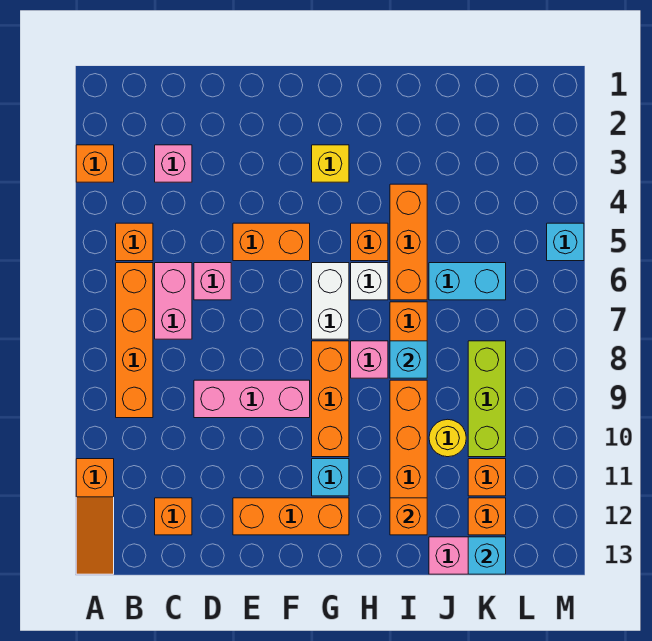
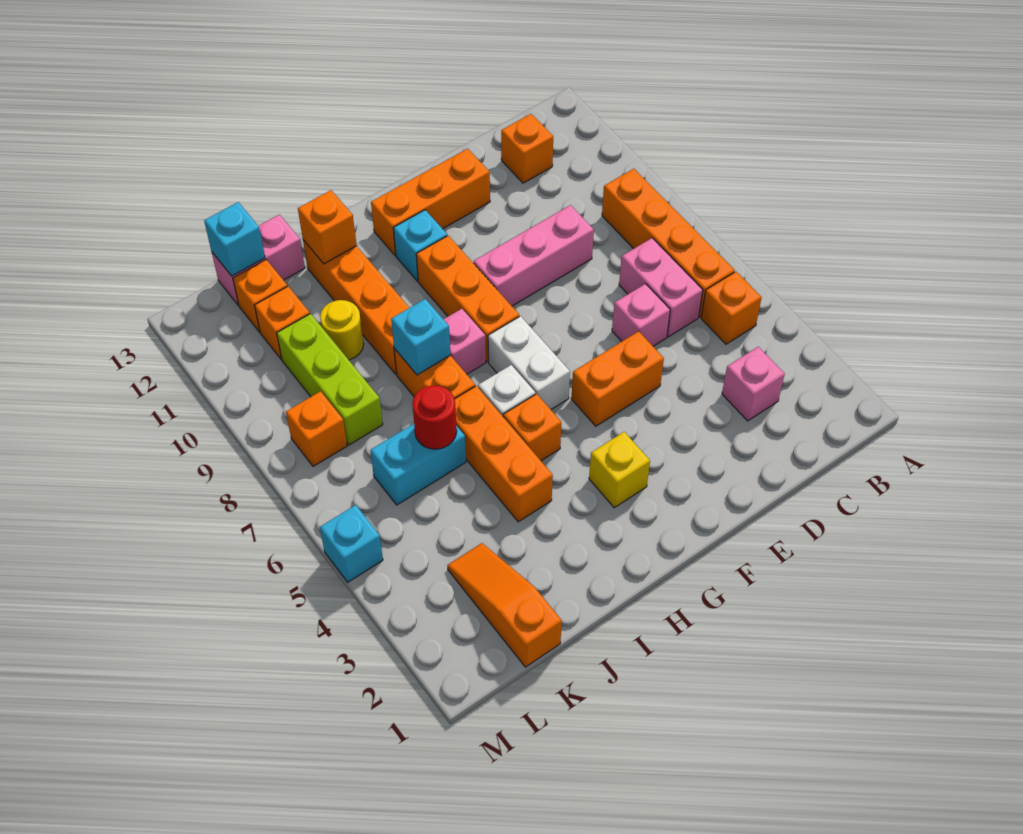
orange brick A3 level 1 -> orange brick L8 level 1
orange slope A11:A13 level 1 top 11 -> orange slope K1:K3 level 1 top 1
none -> red round brick J6 level 2

